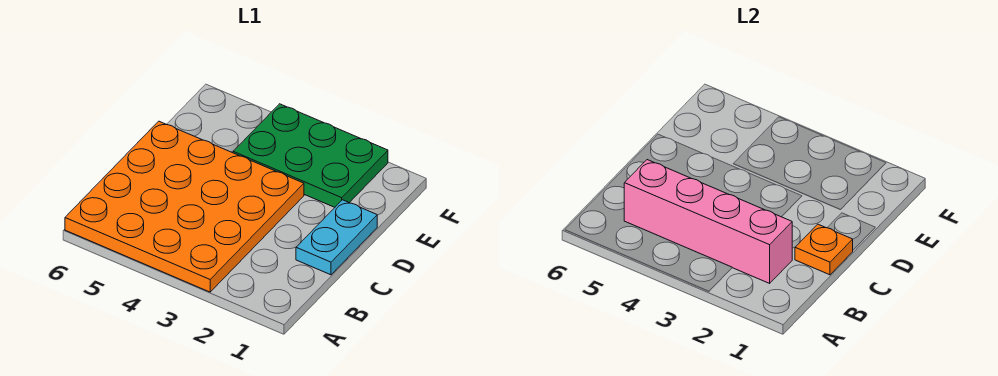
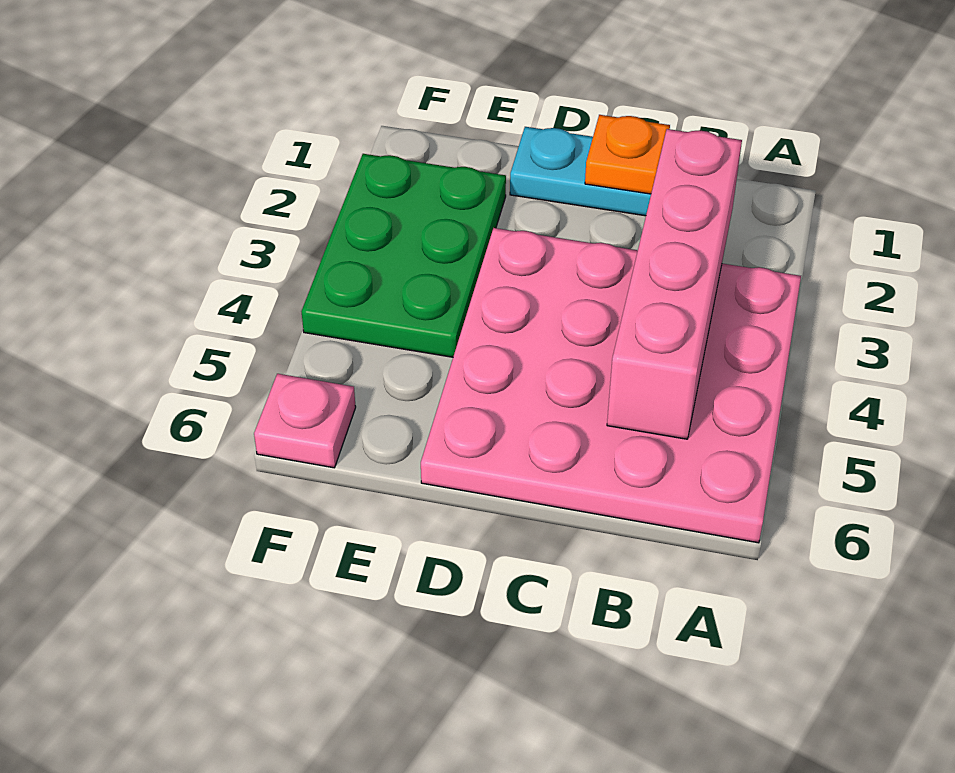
orange plate A3:D6 level 1 -> pink plate A3:D6 level 1
none -> pink plate F6 level 1

